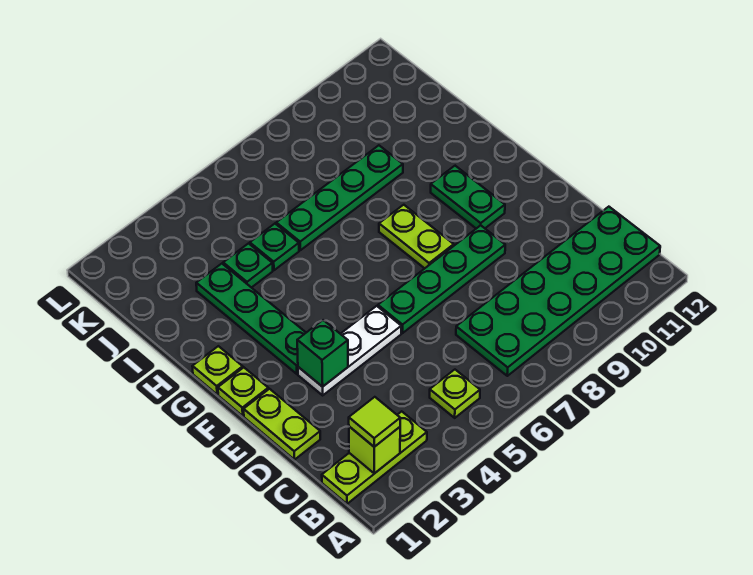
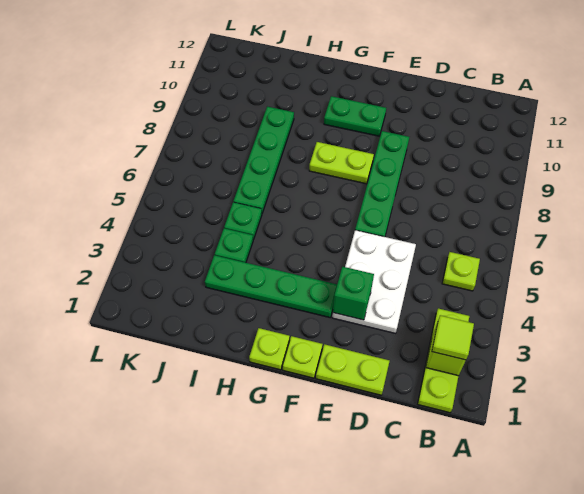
green plate B7:C12 level 1 -> none
white plate E3:E5 level 1 -> white plate D3:E5 level 1

